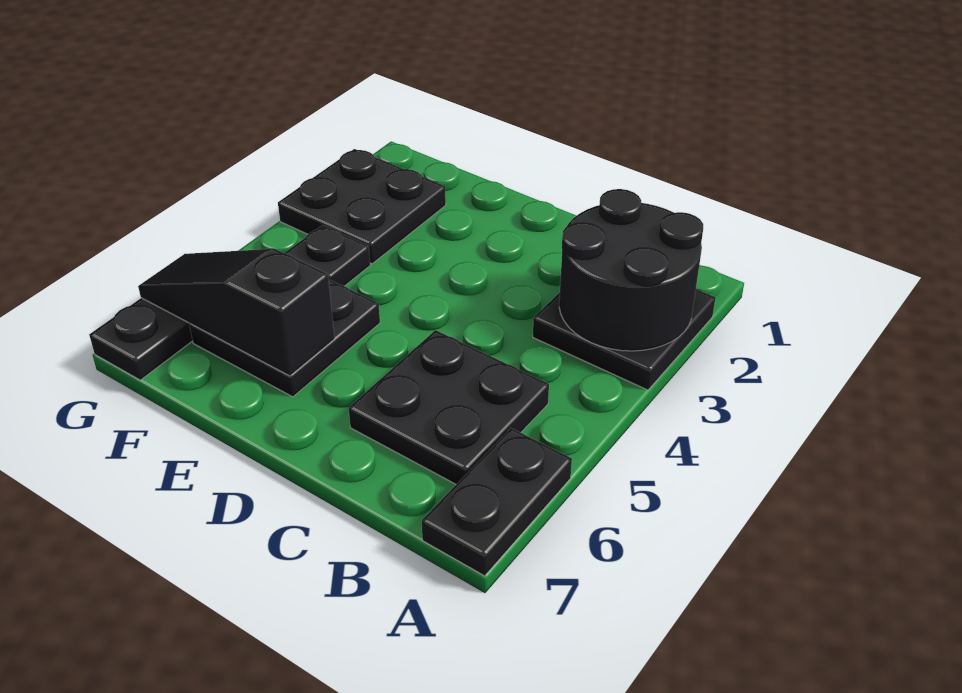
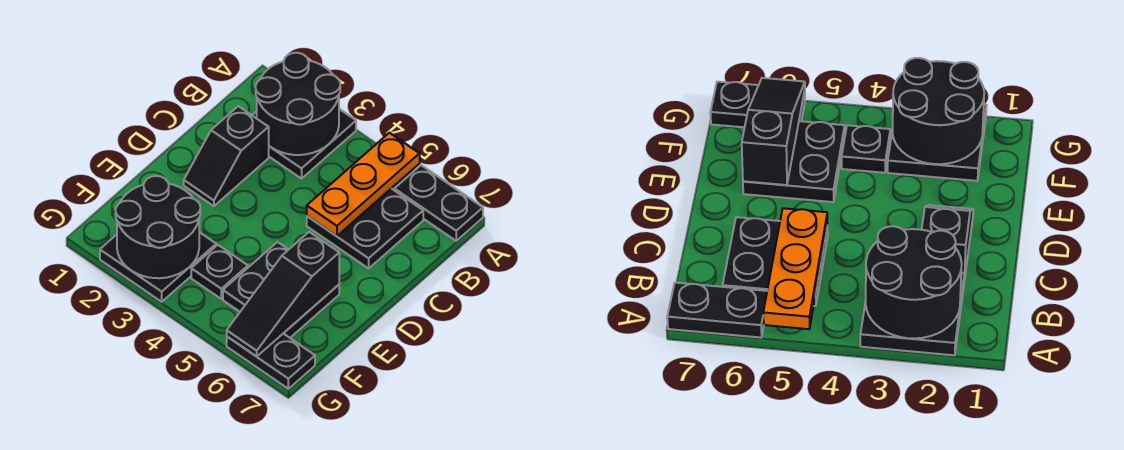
none -> orange plate A5:C5 level 2
none -> black slope C2:D2 level 1 top C
none -> black round brick F2:G3 level 2

